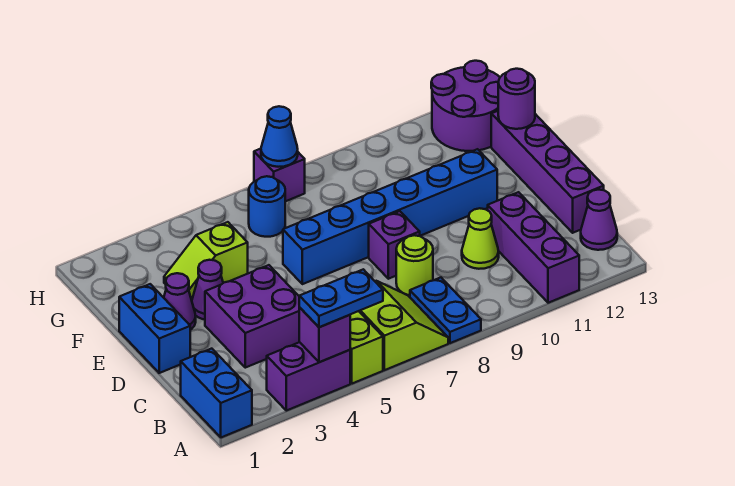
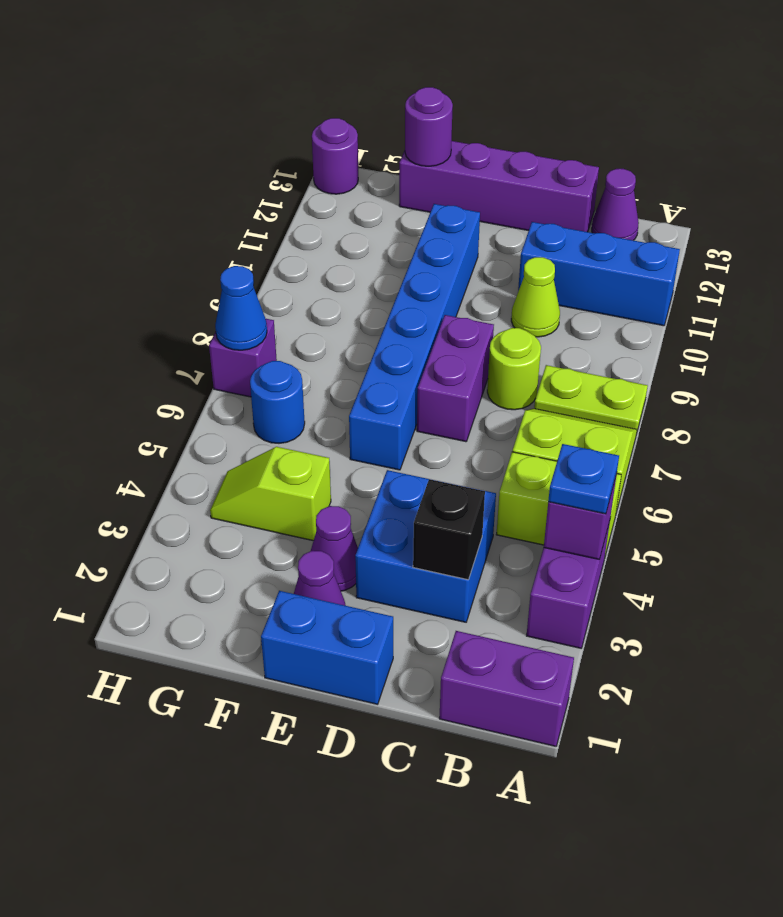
blue brick A1:B1 level 1 -> purple brick A1:B1 level 1
blue plate A4:A5 level 3 -> blue plate A4 level 3
blue plate A8:B8 level 1 -> lime plate A8:B8 level 1
purple brick A11:C11 level 1 -> blue brick A11:C11 level 1
purple brick C3:D4 level 1 -> blue brick C3:D4 level 1
none -> black brick C3 level 2
purple brick D8 level 1 -> purple brick D7:D8 level 1
lime slope F3:F4 level 1 top 4 -> lime slope F4:G4 level 1 top F
purple round brick G12:H13 level 1 -> purple round brick H13 level 1

